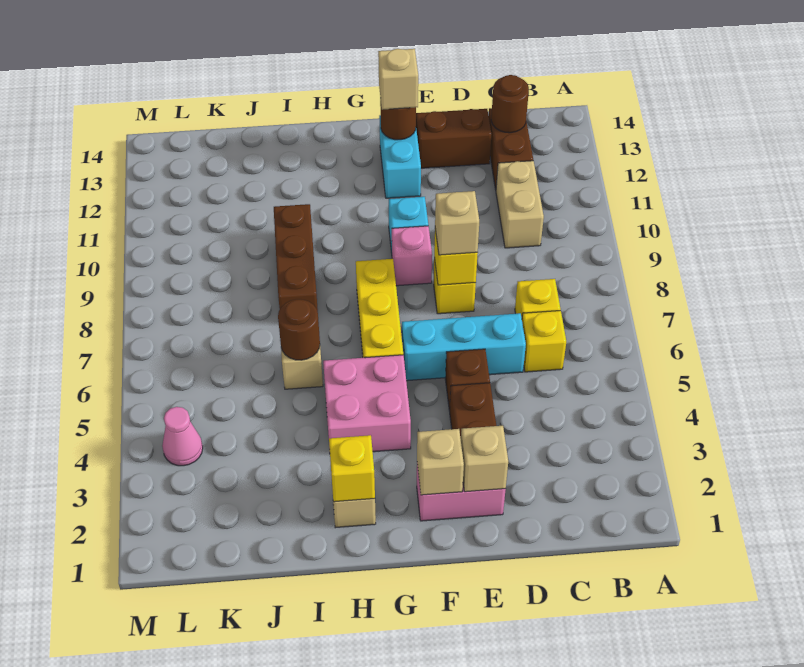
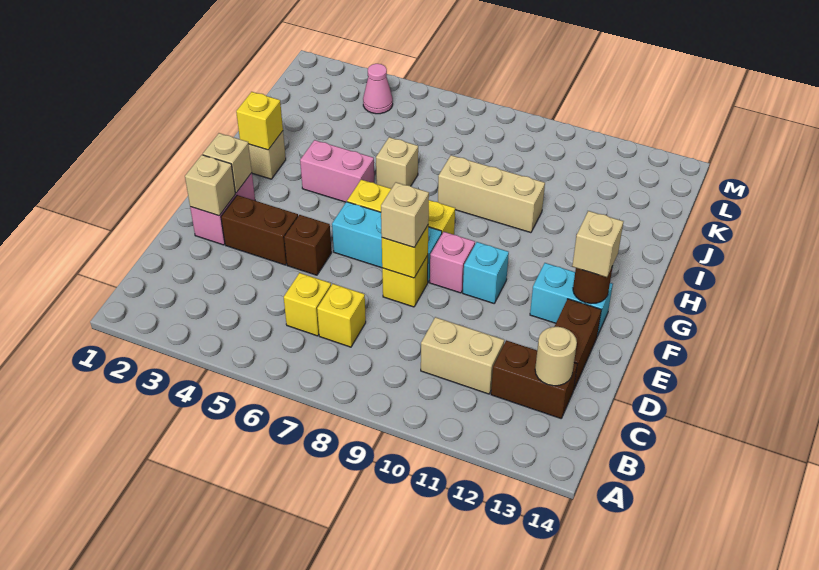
brown round brick C13 level 2 -> tan round brick C13 level 2
cyan brick D6:F6 level 1 -> cyan brick F6:F8 level 1
pink brick G4:H5 level 1 -> pink brick H4:H5 level 1
brown round brick I6 level 2 -> none
brown brick I8:I10 level 1 -> tan brick I8:I10 level 1

